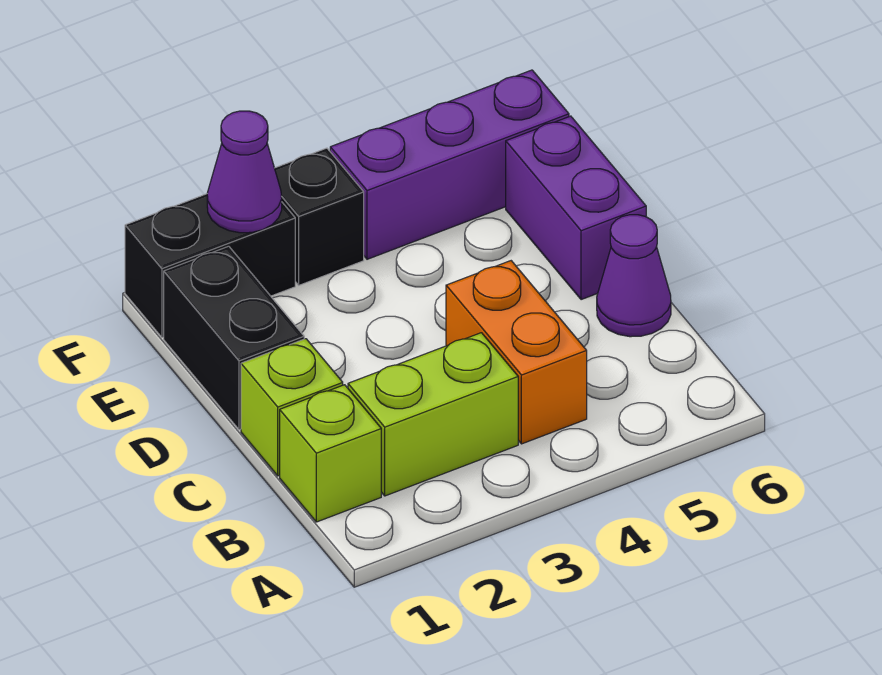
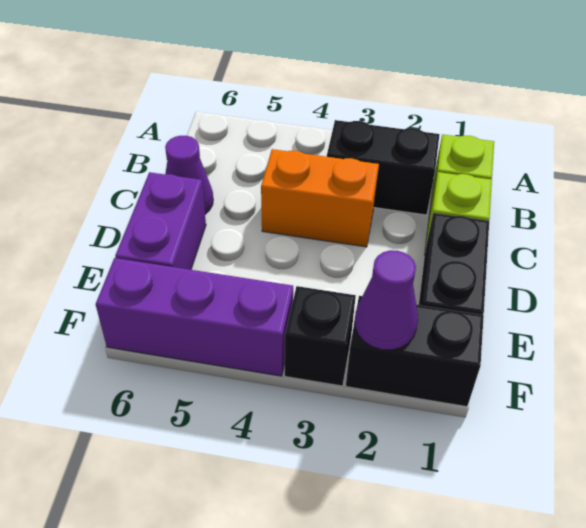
lime brick B2:B3 level 1 -> black brick B2:B3 level 1
orange brick B4:C4 level 1 -> orange brick C3:C4 level 1

